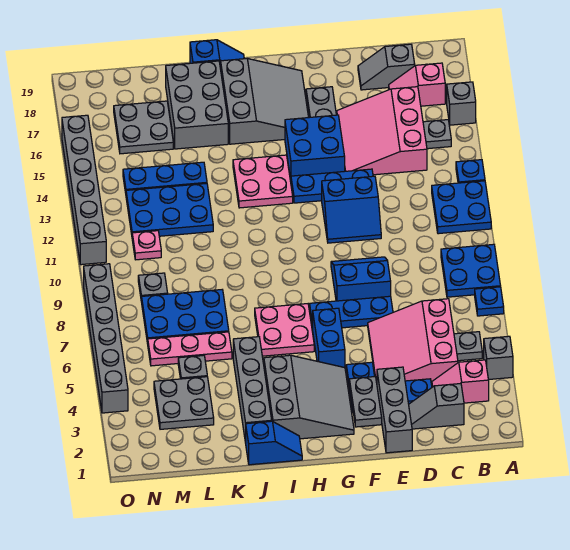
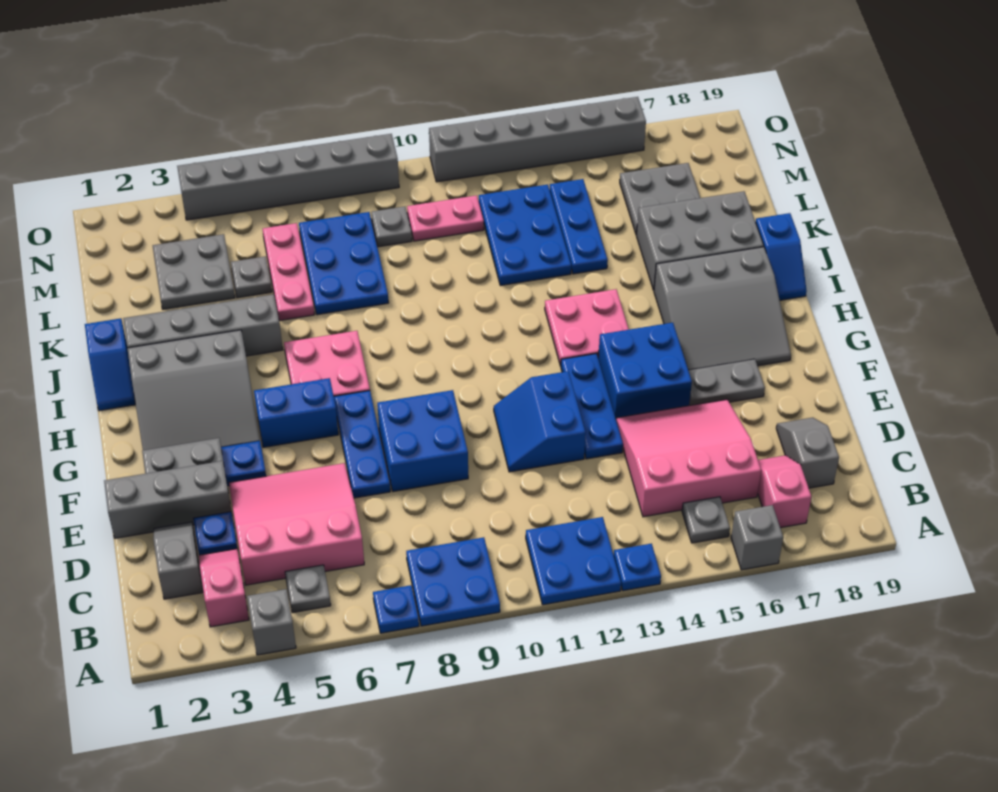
blue slope E8:F9 level 1 top 8 -> blue brick E8:F9 level 1
pink plate M11 level 1 -> pink plate M10:M11 level 1

